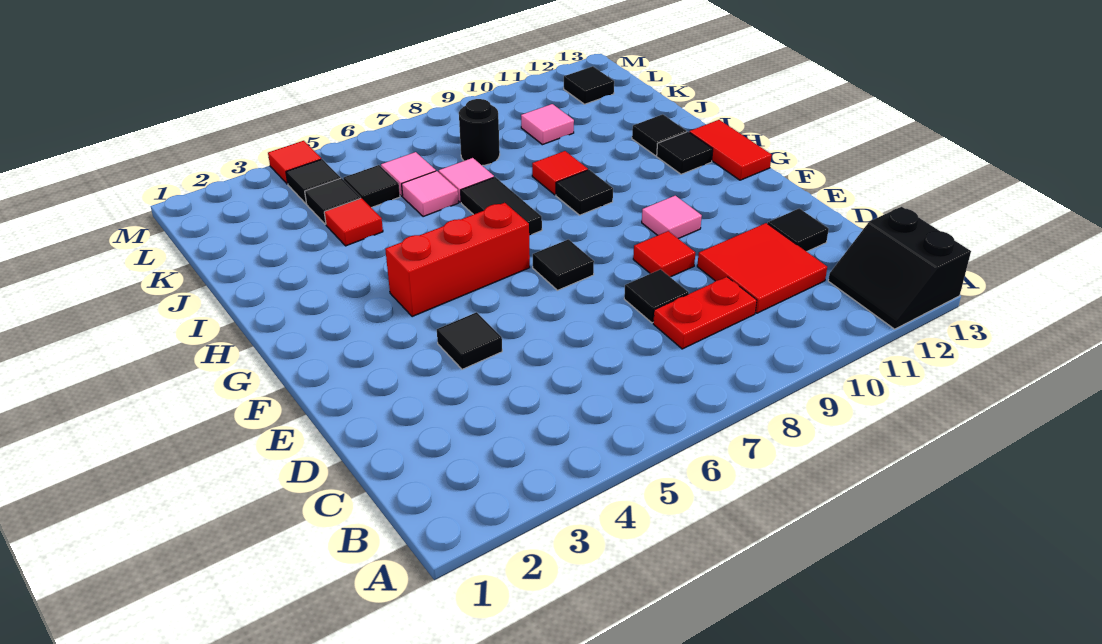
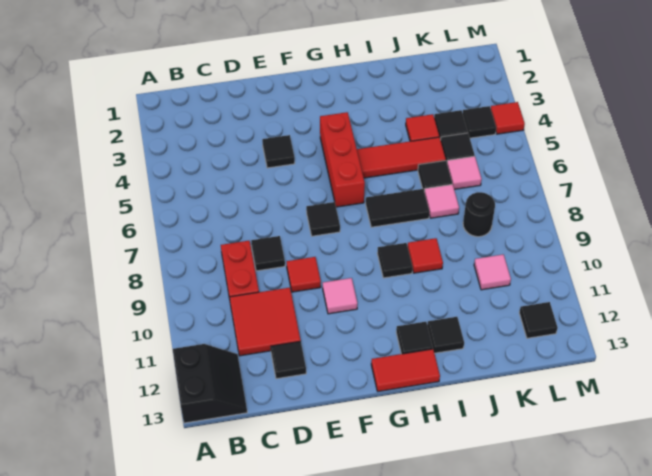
black slope A12:B13 level 1 top 13 -> black slope A12:B13 level 1 top A
none -> red tile H5:J5 level 1
pink tile J6 level 1 -> black tile J6 level 1

